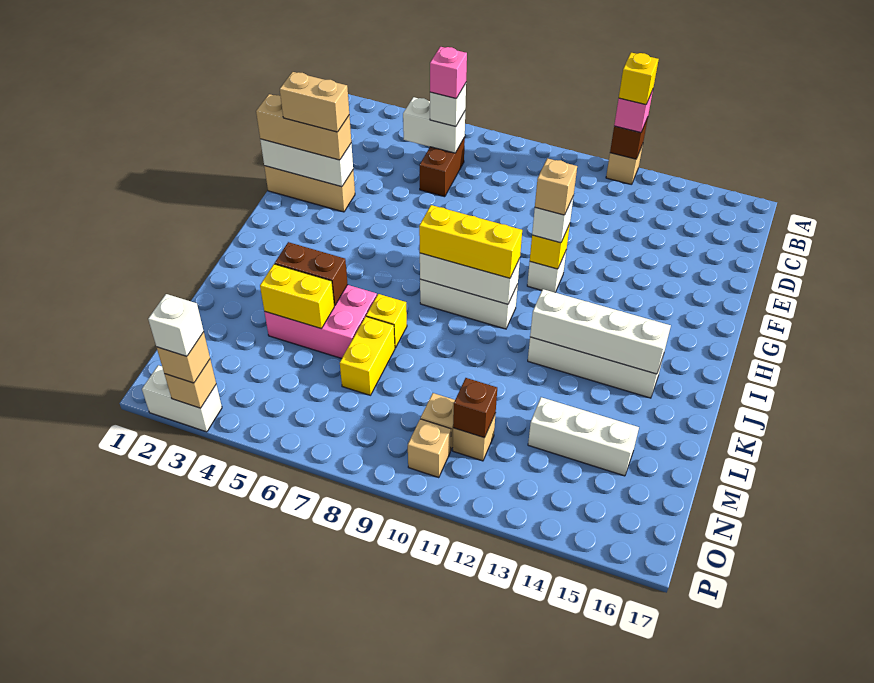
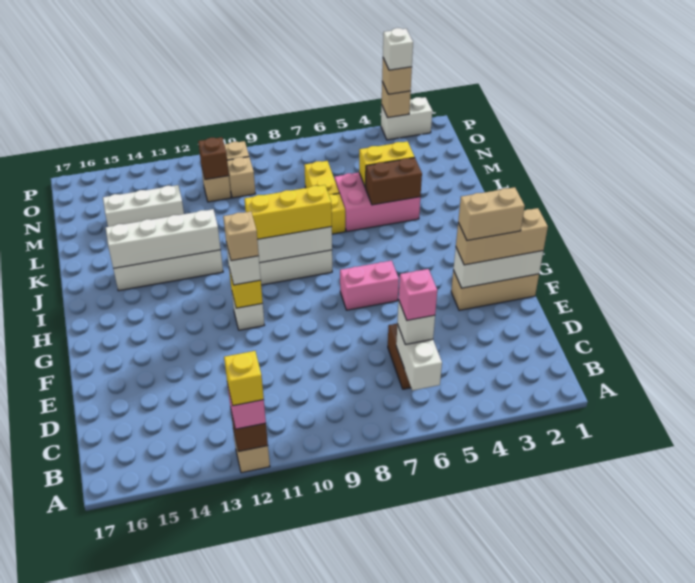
white brick C5:C6 level 2 -> white brick B6:C6 level 2
none -> pink brick G6:G7 level 1

